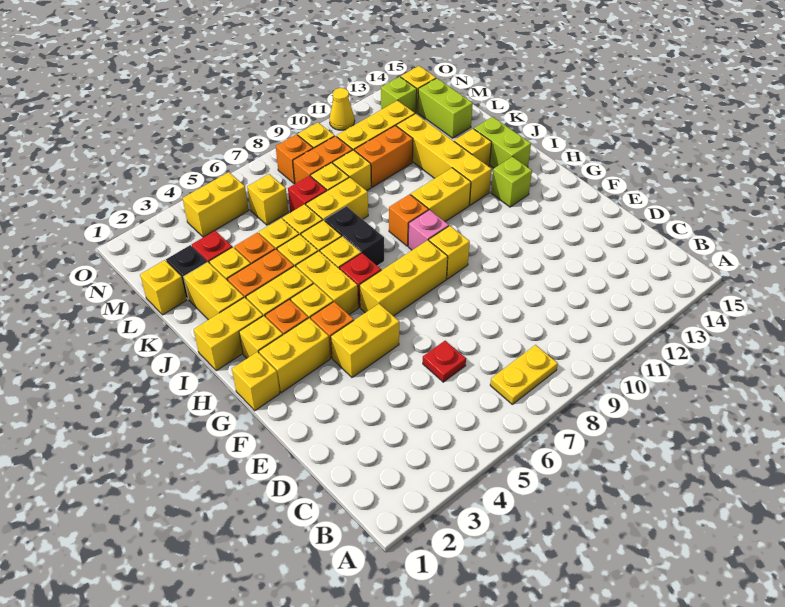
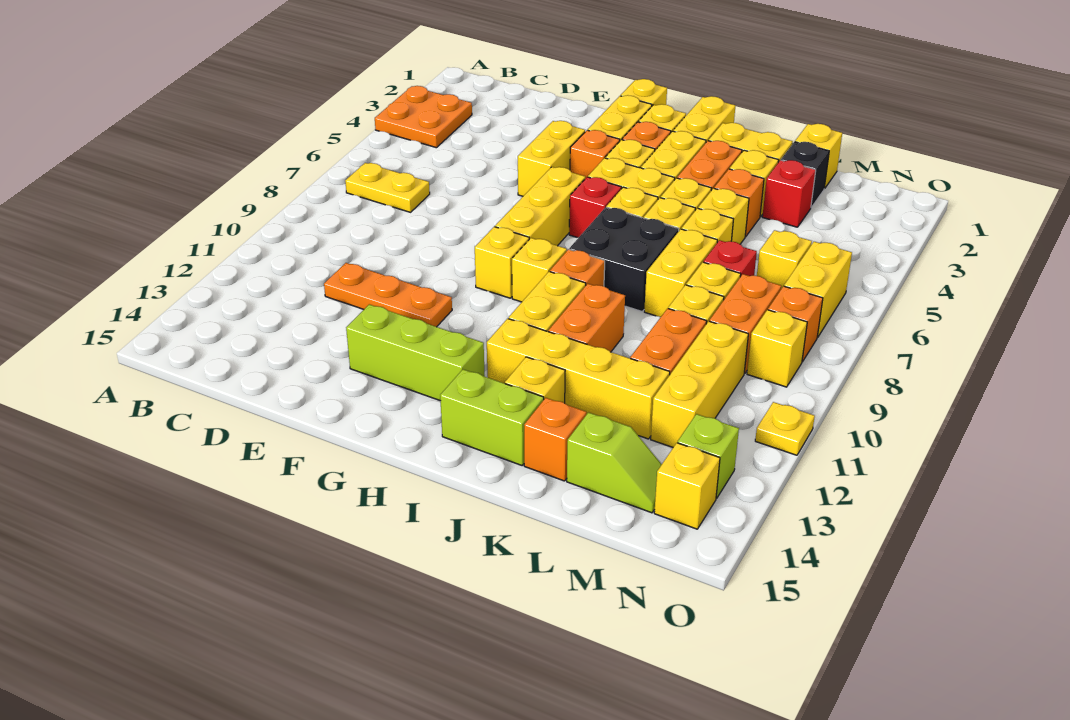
none -> orange plate A3:B4 level 1
yellow plate B7:B8 level 1 -> yellow plate B7:C7 level 1
red plate D6 level 1 -> none
none -> orange plate D11:F11 level 1
pink brick H9 level 1 -> yellow brick H9 level 1
lime brick H13 level 1 -> lime brick F13:H13 level 1
black brick I7:J7 level 1 -> black brick I7:J8 level 1
none -> orange brick J10:J11 level 1
none -> orange brick K14 level 1
lime brick L14:M14 level 1 -> lime slope L14:M14 level 1 top L
yellow brick N4:N5 level 1 -> yellow brick N6:N7 level 1
yellow cone O11 level 1 -> yellow plate O11 level 1

